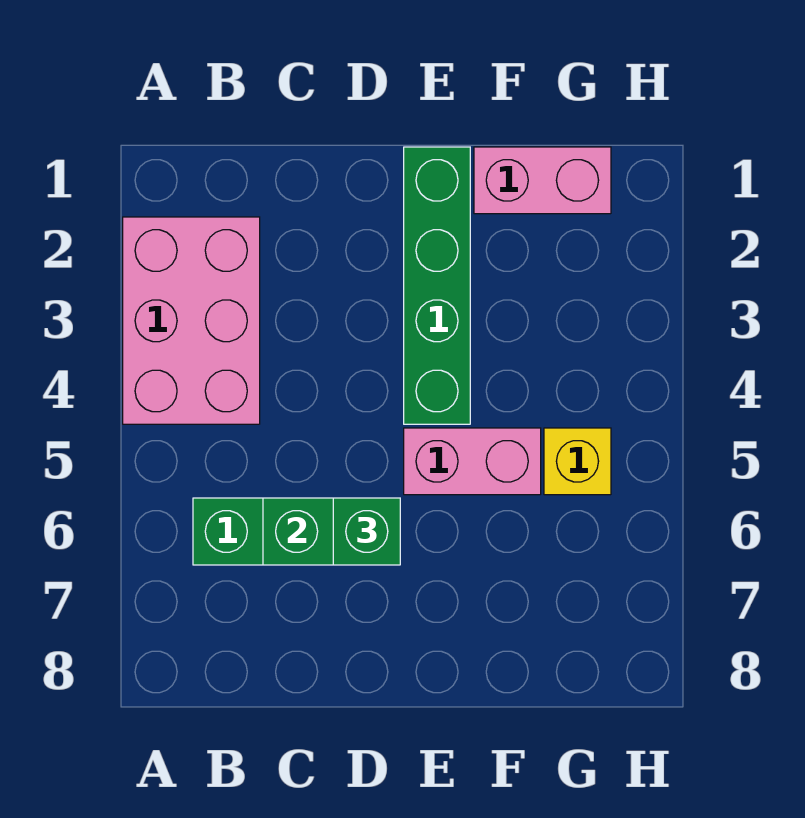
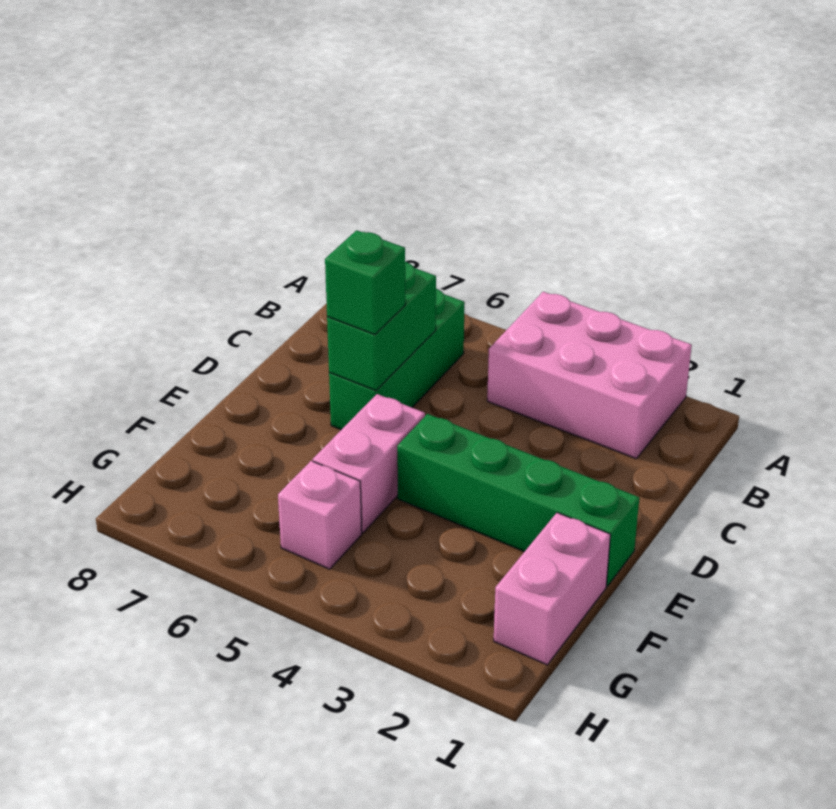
yellow brick G5 level 1 -> pink brick G5 level 1

